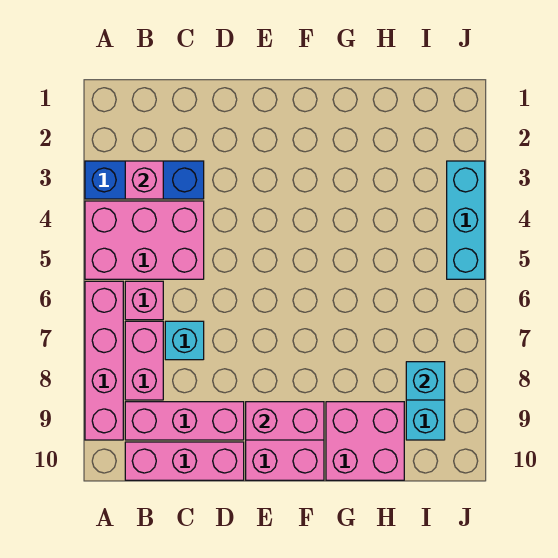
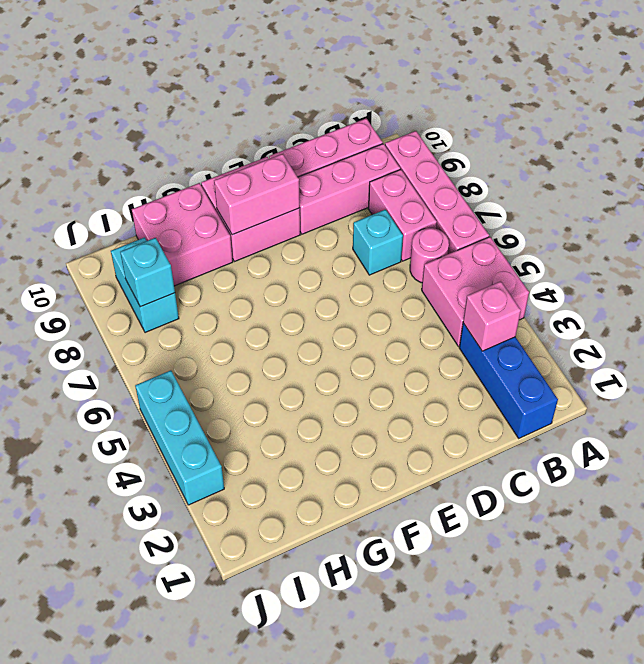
blue brick A3:C3 level 1 -> blue brick B1:B3 level 1
pink brick A4:C5 level 1 -> pink brick A4:B5 level 1
pink brick B6 level 1 -> pink round brick B6 level 1

